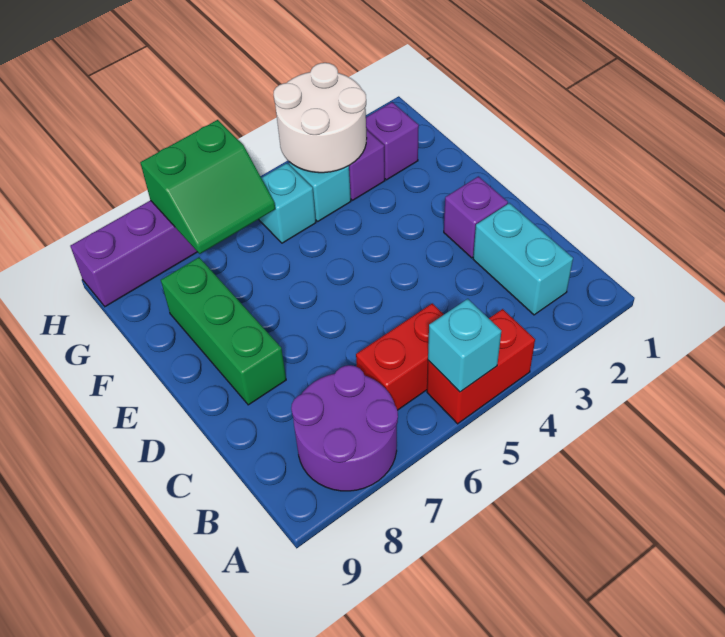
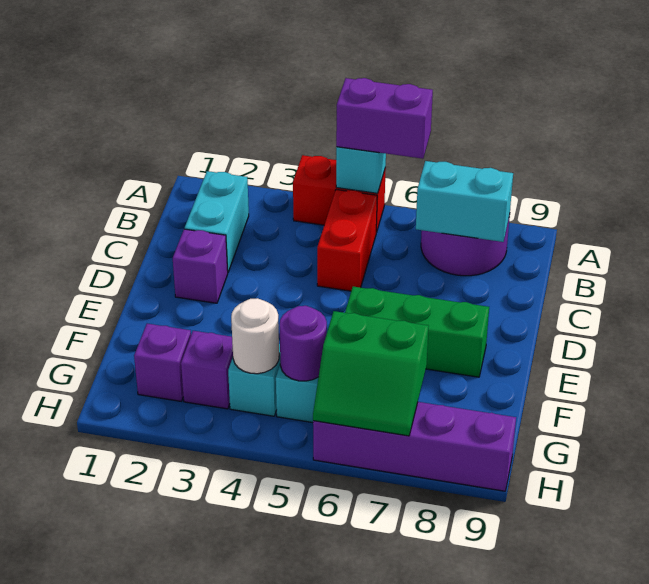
none -> purple brick A5:A6 level 3
red brick B5:B6 level 1 -> red brick B5:C5 level 1
none -> cyan brick B7:B8 level 2
green brick D8:F8 level 1 -> green brick E6:E8 level 1
white round brick G3:H4 level 2 -> white round brick G4 level 2
none -> purple round brick G5 level 2
green slope G6:H7 level 2 top H -> green slope G6:H7 level 2 top G

